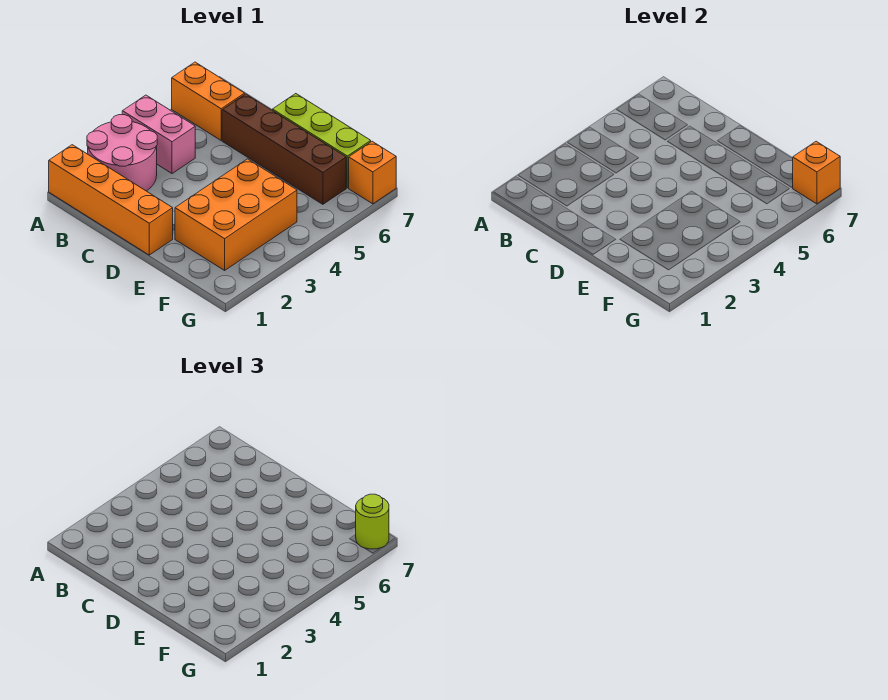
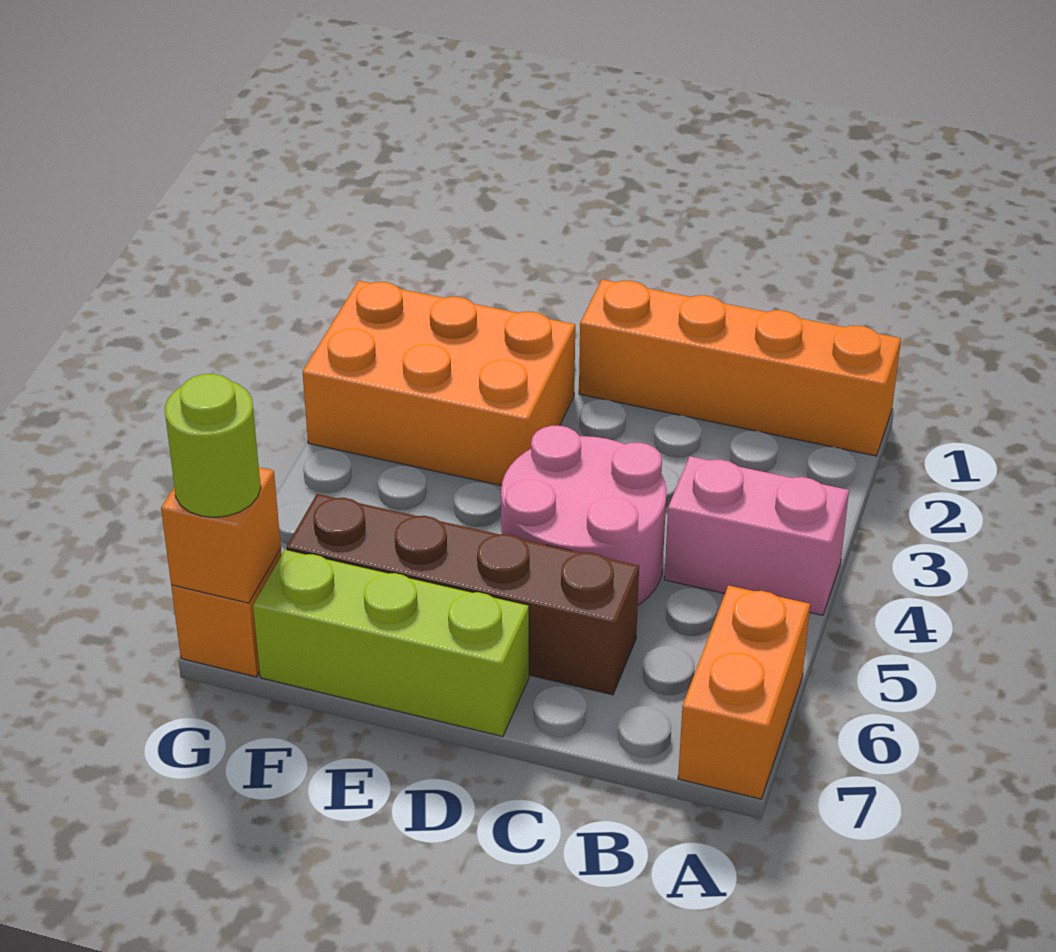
pink round brick A2:B3 level 1 -> pink round brick C4:D5 level 1
orange brick A6:B6 level 1 -> orange brick A6:A7 level 1
orange brick E2:F4 level 1 -> orange brick E2:G3 level 1

